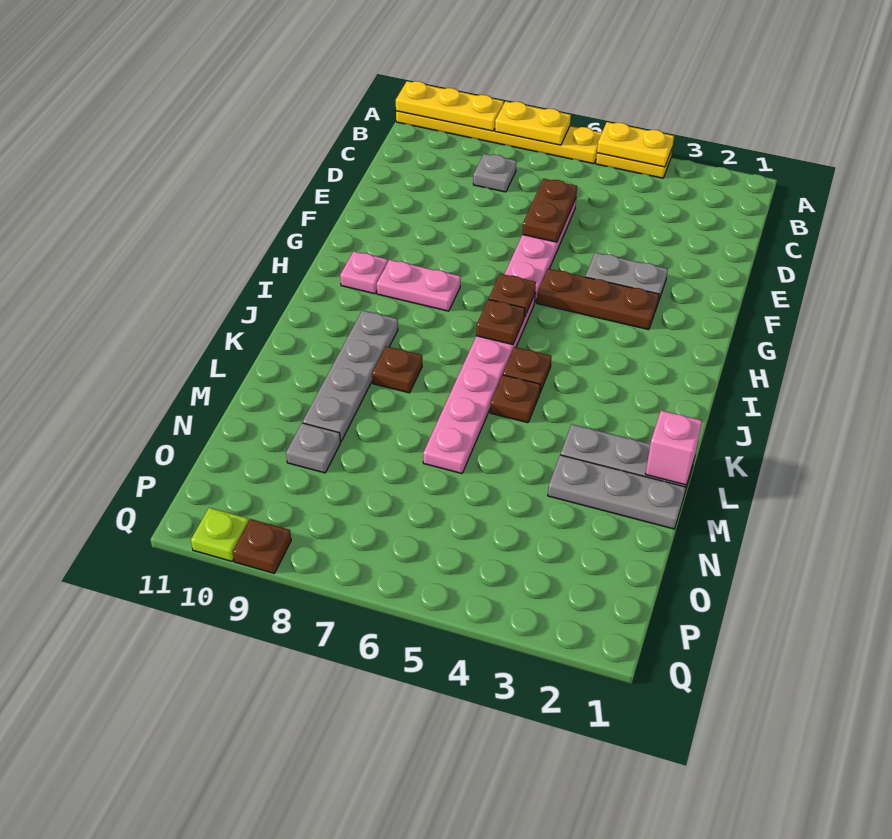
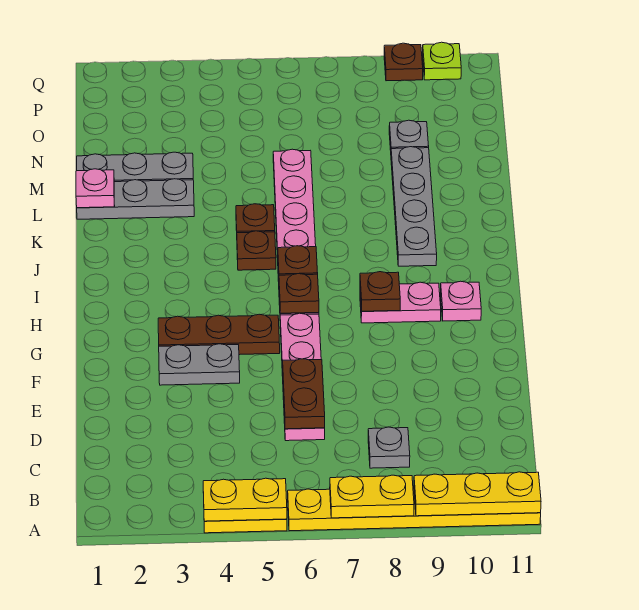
brown plate K8 level 1 -> brown plate H8 level 2
pink brick L1 level 2 -> pink plate L1 level 2

